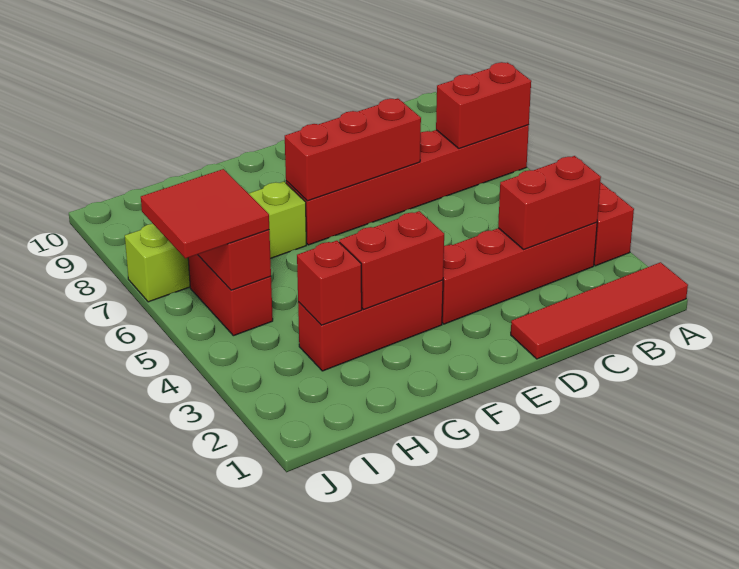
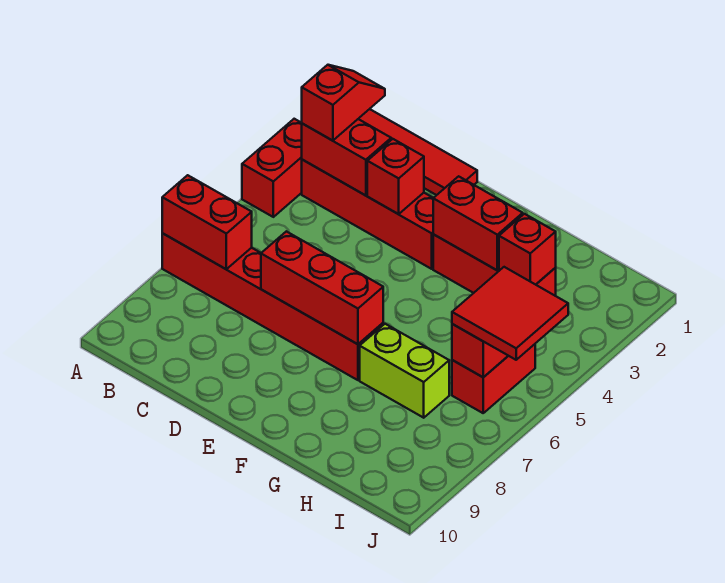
none -> red slope B2:B3 level 3 top 3
none -> red brick D3 level 2
lime brick G7:J7 level 1 -> lime brick G7:H7 level 1

